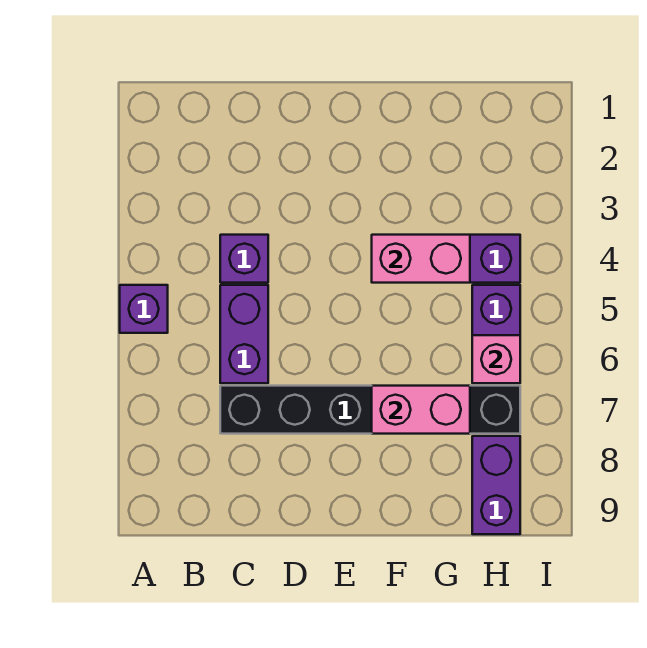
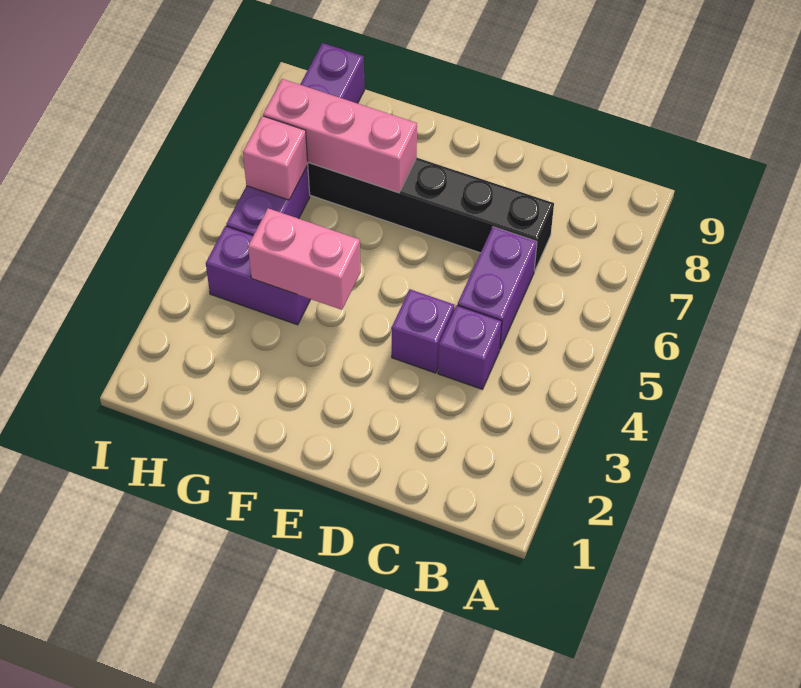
purple brick A5 level 1 -> purple brick D4 level 1
pink brick F7:G7 level 2 -> pink brick F7:H7 level 2

